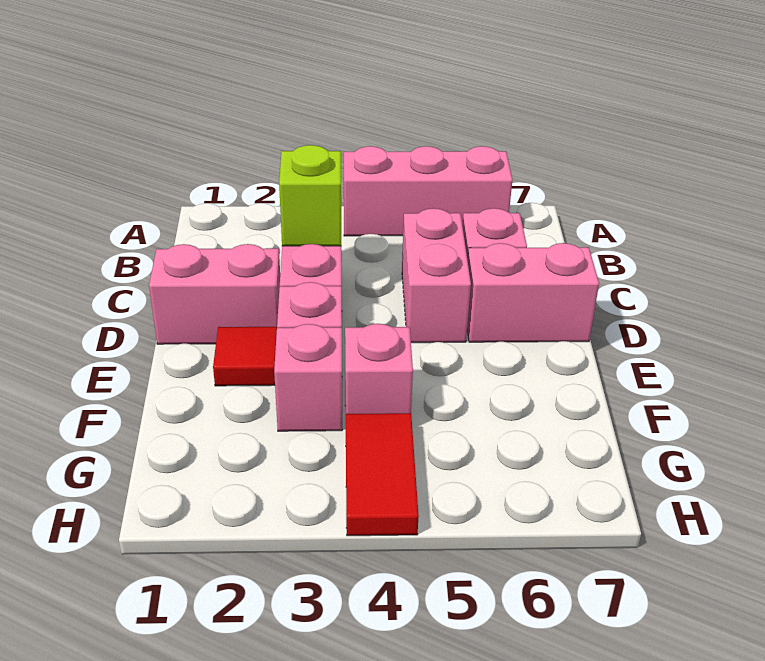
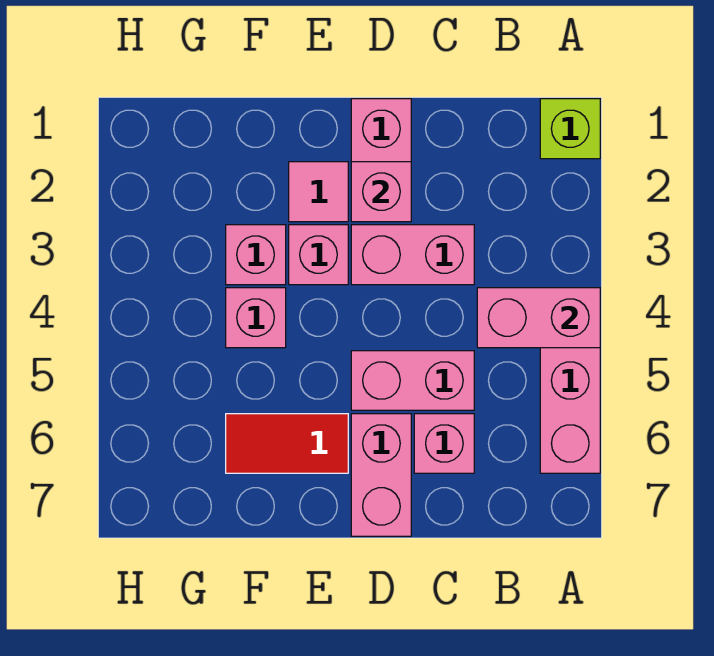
none -> pink brick A4:B4 level 2
lime brick C3 level 2 -> lime brick A1 level 1
none -> pink brick D2 level 2
red tile E2 level 1 -> pink tile E2 level 1
red tile G4:H4 level 1 -> red tile E6:F6 level 1

